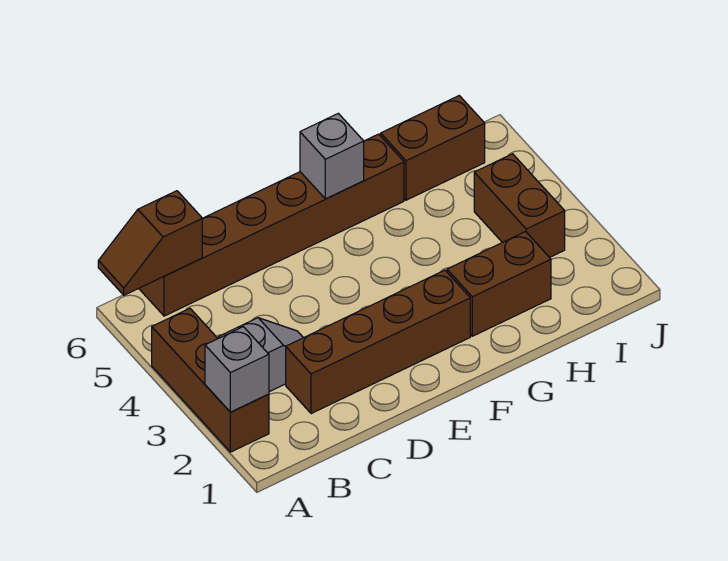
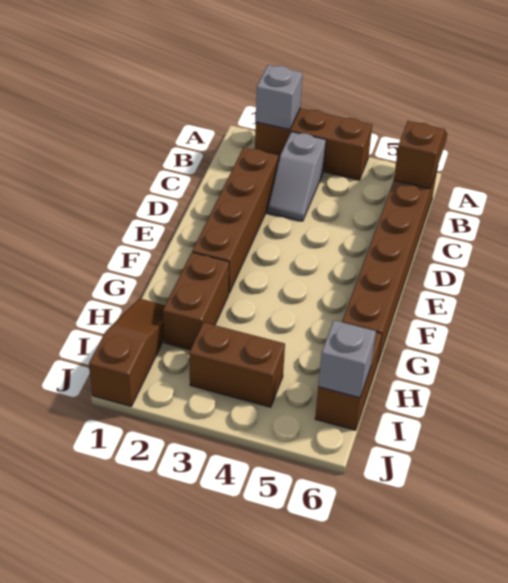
grey brick F6 level 2 -> grey brick I6 level 2
none -> brown slope H1:J1 level 1 top J

